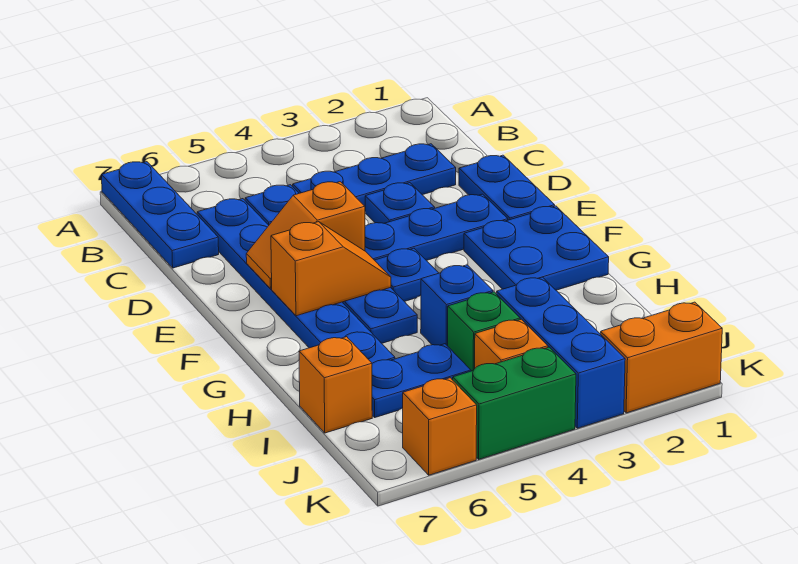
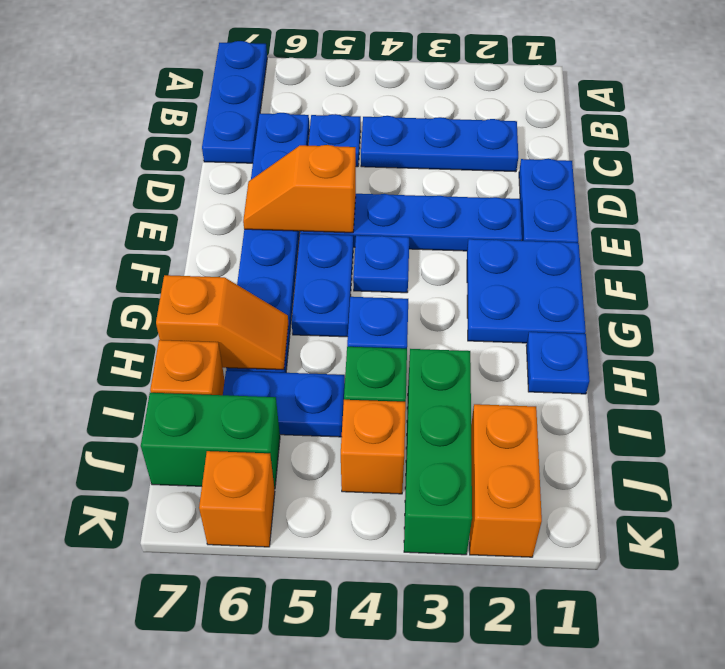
blue plate D3 level 1 -> blue plate H1 level 1
orange slope F5:F6 level 2 top 6 -> orange slope H6:H7 level 2 top 7
blue brick I3:K3 level 1 -> green brick I3:K3 level 1
orange brick K1:K2 level 1 -> orange brick J2:K2 level 1
green brick K4:K5 level 1 -> green brick J6:J7 level 1

